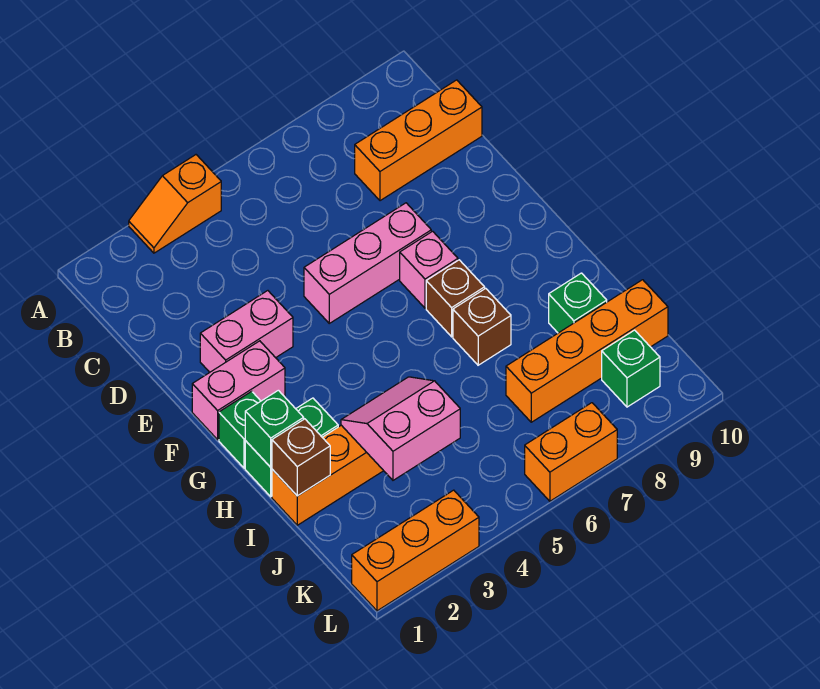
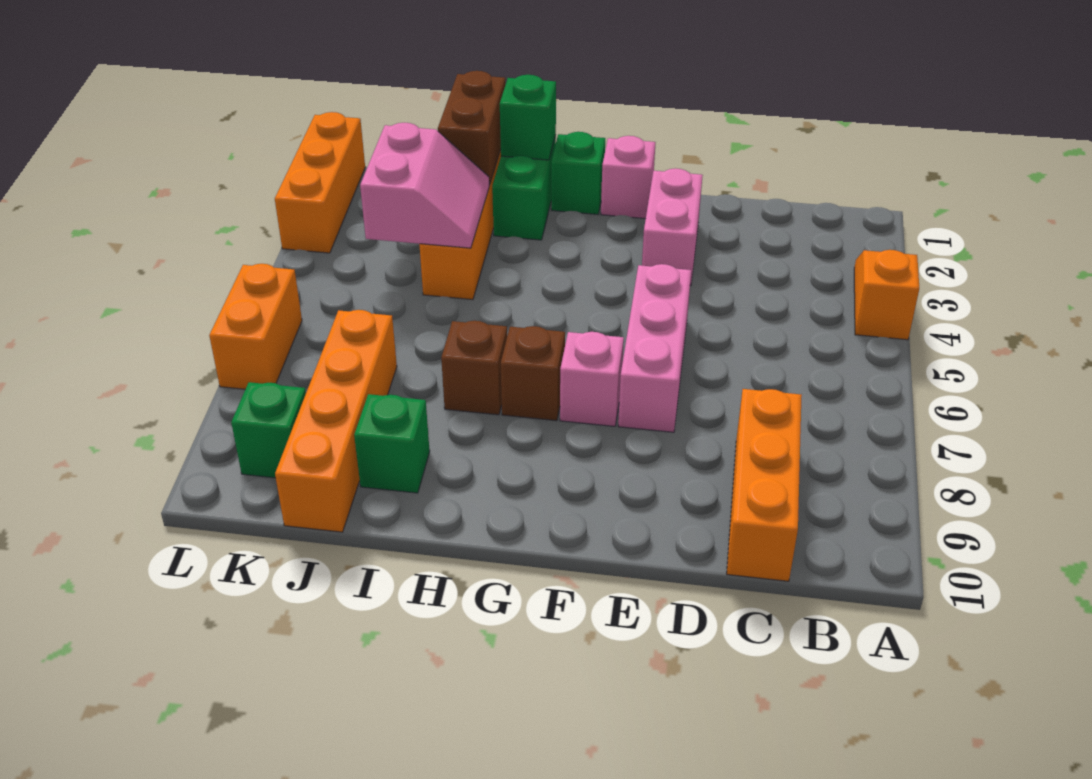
pink brick F1:F2 level 1 -> pink brick F1 level 1
brown brick I1 level 2 -> brown brick I1:I2 level 2

